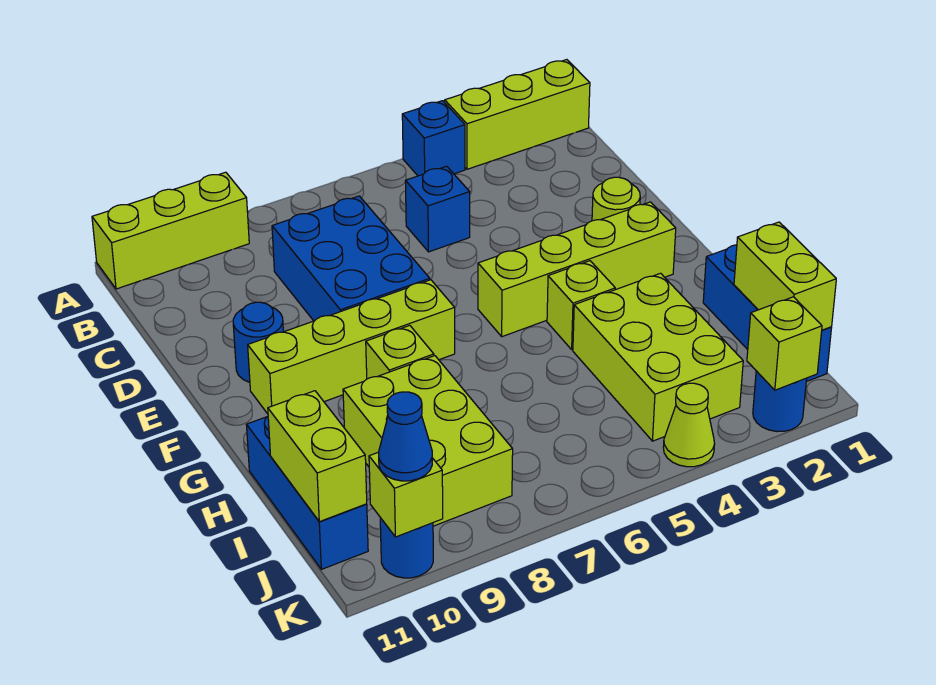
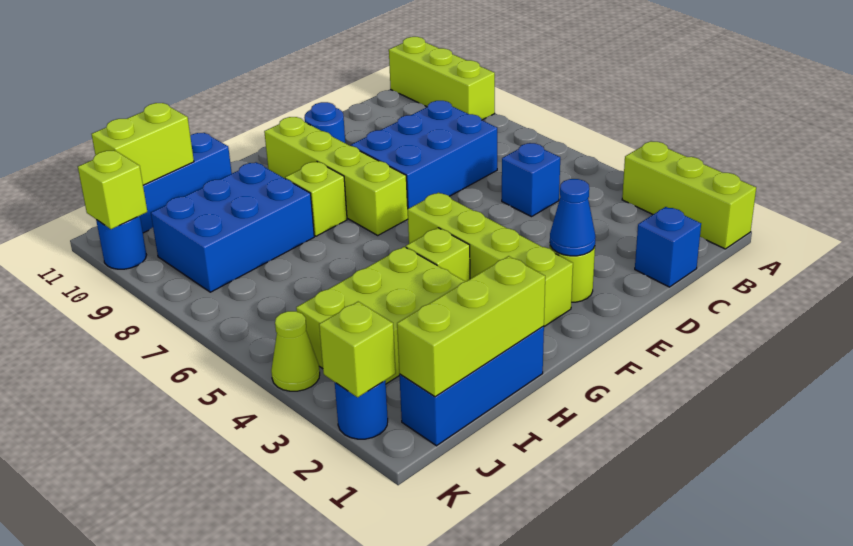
blue brick A4 level 1 -> blue brick C1 level 1
lime brick H8:J9 level 1 -> blue brick H8:J9 level 1
lime brick I1:J1 level 2 -> lime brick H1:J1 level 2
blue cone K10 level 3 -> blue cone E2 level 2

